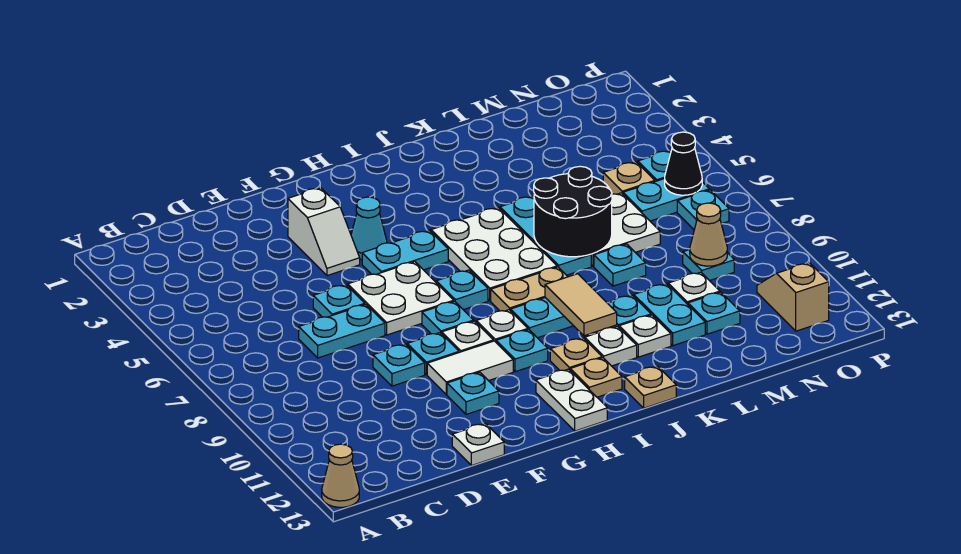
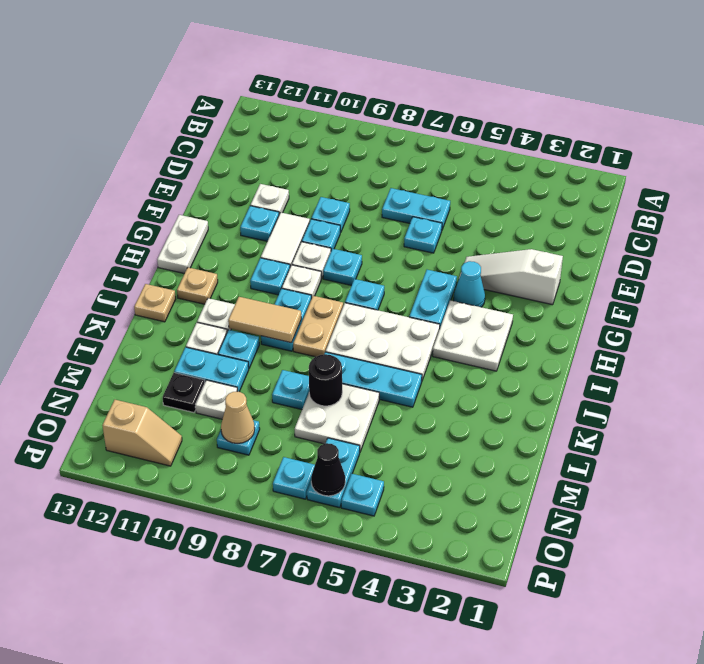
tan cone A13 level 1 -> none
cyan plate D7:E7 level 1 -> cyan plate D6:D7 level 1
white plate E13 level 1 -> white plate E11 level 1
white slope F3:F4 level 1 top 3 -> white slope F2:F4 level 1 top 2
white plate F6:G7 level 1 -> white plate H3:I4 level 1
white plate H12:H13 level 1 -> white plate G13:H13 level 1
tan plate I11 level 1 -> none
black round brick K6:L7 level 2 -> black round brick L7 level 2
cyan plate M11 level 1 -> black plate M11 level 1
tan plate N5 level 1 -> none

